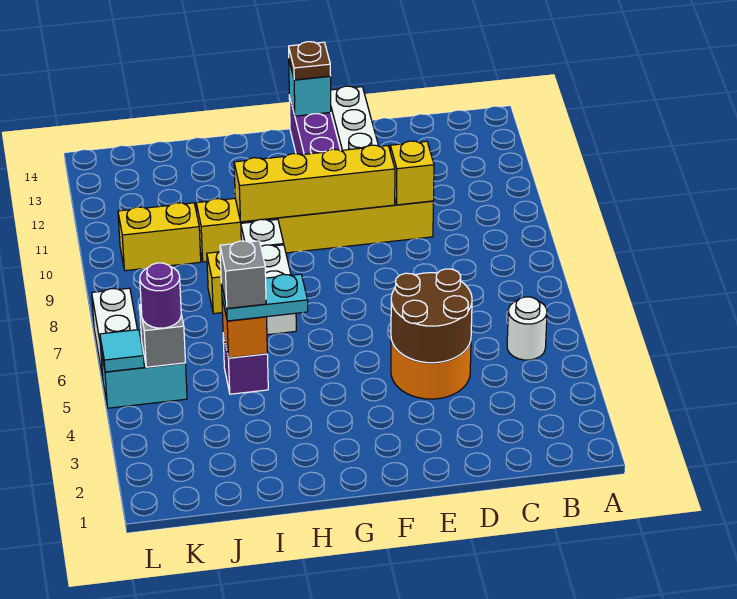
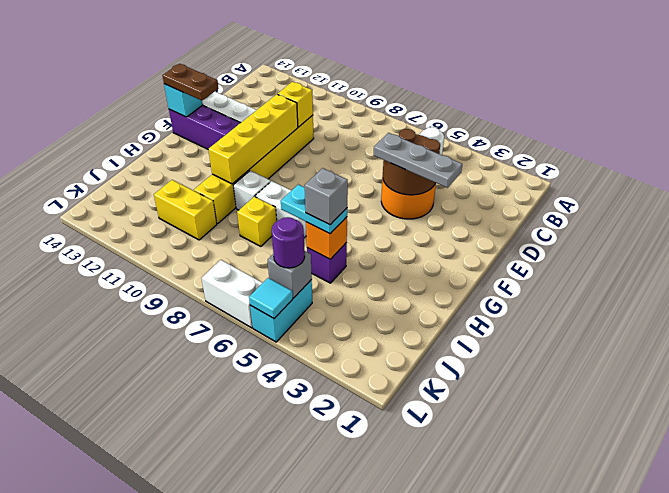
none -> grey plate E3:E5 level 3
brown plate F14 level 3 -> brown plate F13:F14 level 3
cyan plate H5:I5 level 3 -> cyan plate I5:I6 level 3
yellow brick J10:K10 level 1 -> yellow brick J10:J11 level 1

